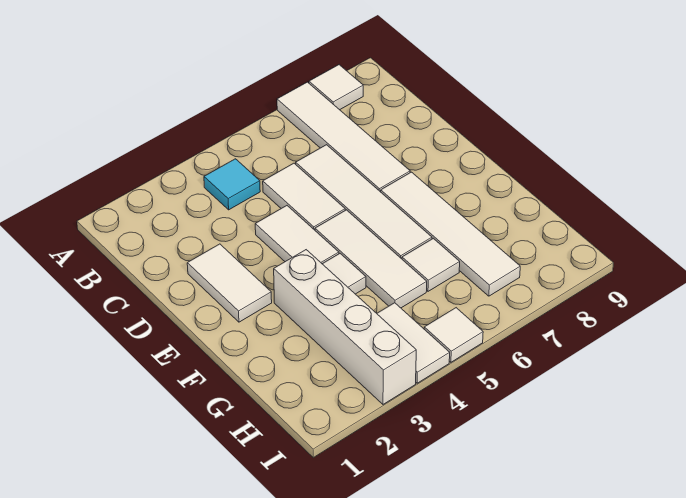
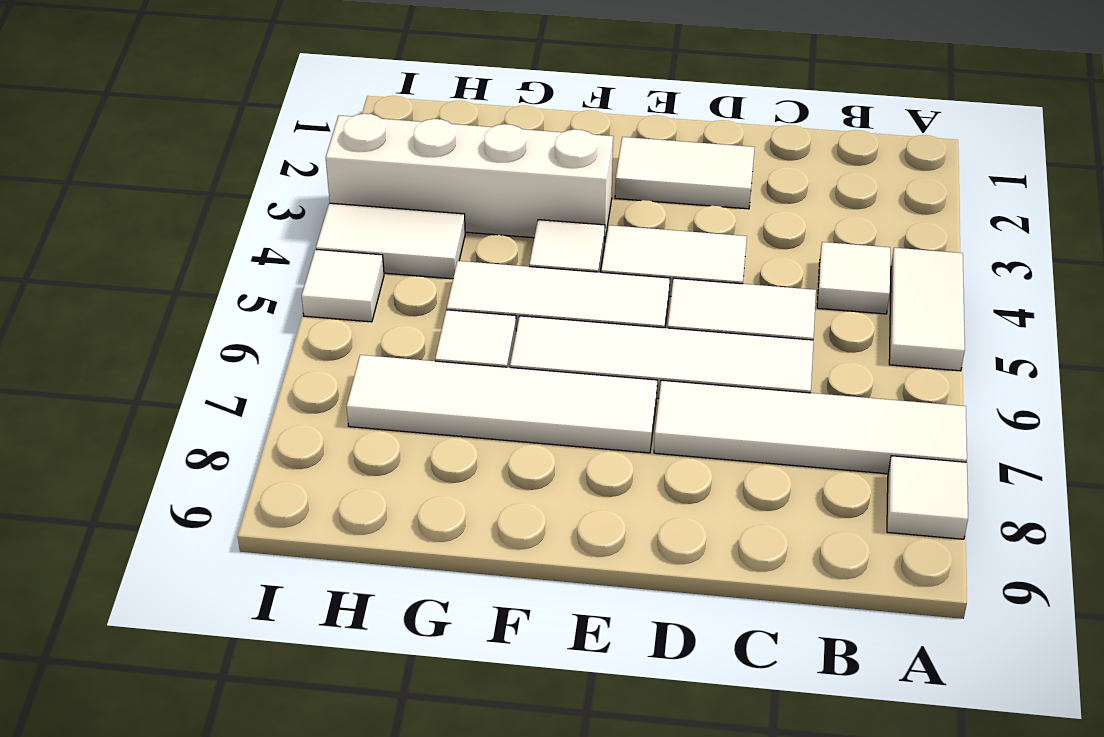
none -> white tile A4:A5 level 1
cyan tile B4 level 1 -> white tile B4 level 1

